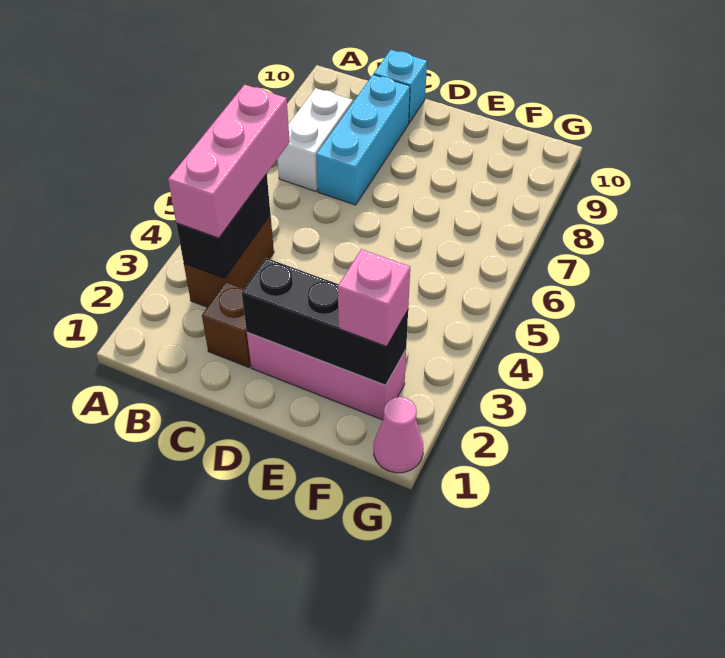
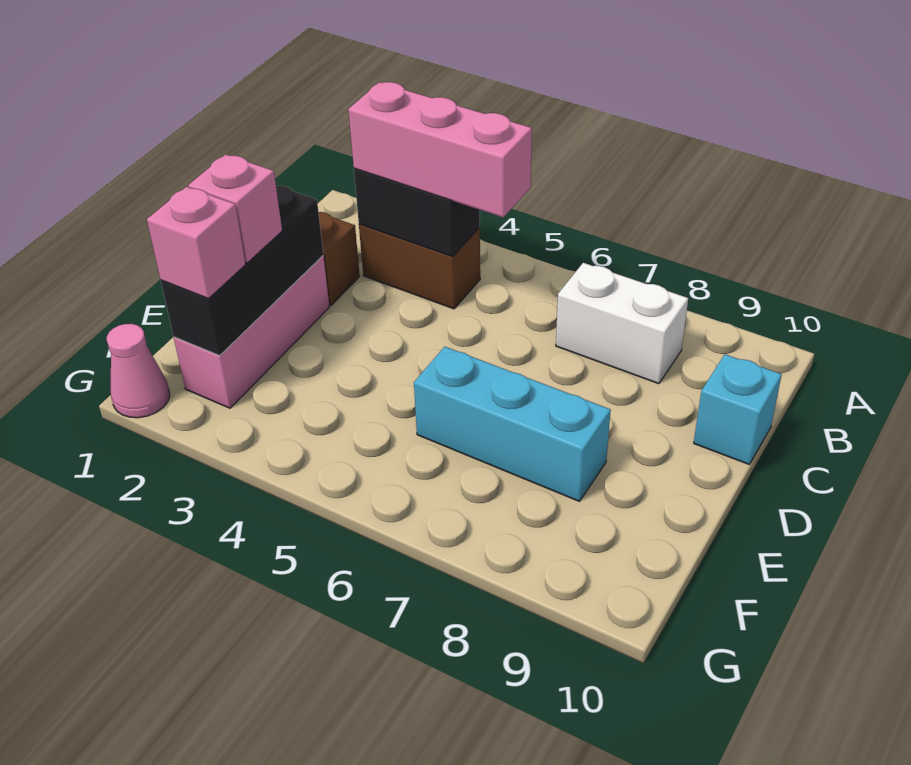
cyan brick C7:C9 level 1 -> cyan brick E6:E8 level 1
none -> pink brick E2 level 3

